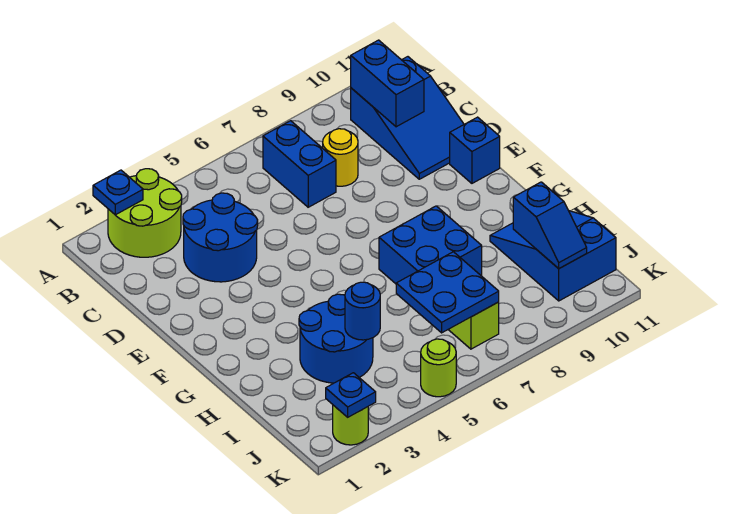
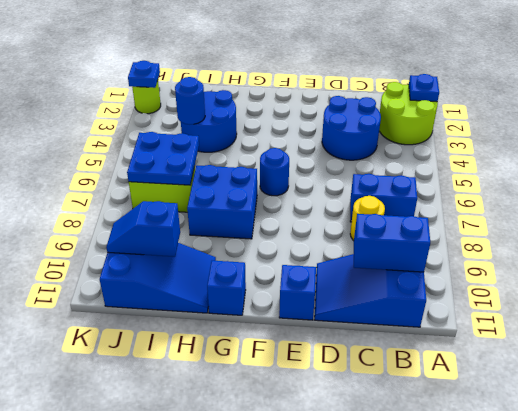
none -> blue round brick F6 level 1
none -> blue brick G11 level 1
lime round brick K5 level 1 -> none

